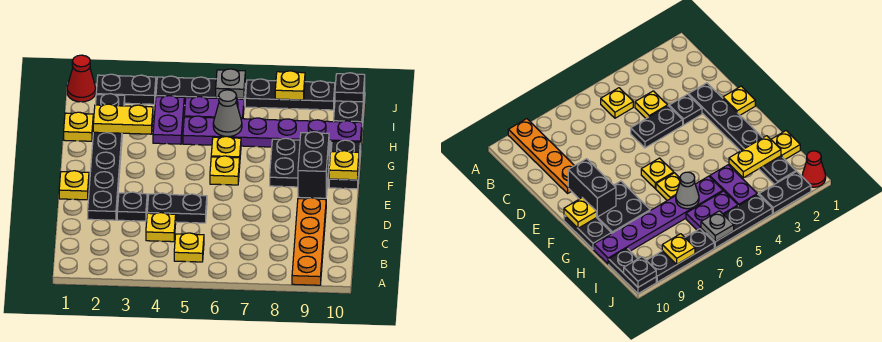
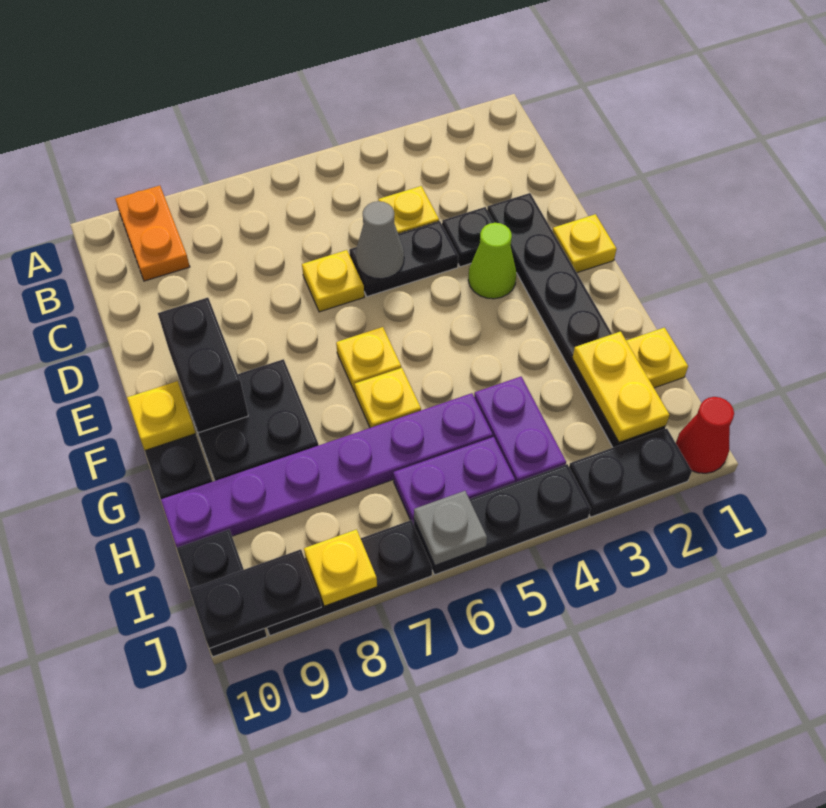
orange plate A9:D9 level 1 -> orange plate A9:B9 level 1
yellow plate B5 level 1 -> yellow plate D6 level 1
none -> lime cone E3 level 1
yellow plate H2:H3 level 2 -> yellow plate H2:I2 level 2
grey cone H6 level 2 -> grey cone D5 level 2
black plate J10 level 2 -> black plate J9:J10 level 2

